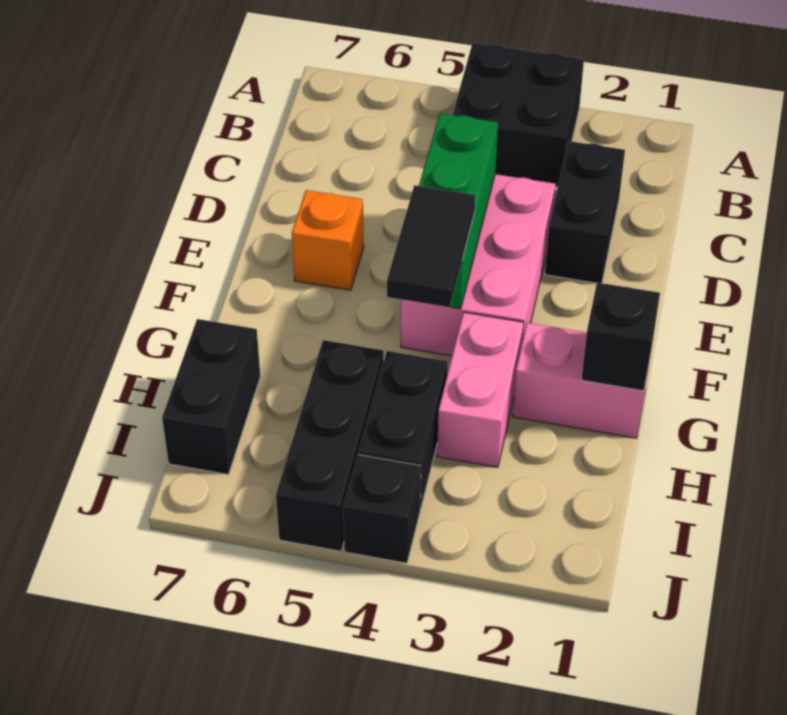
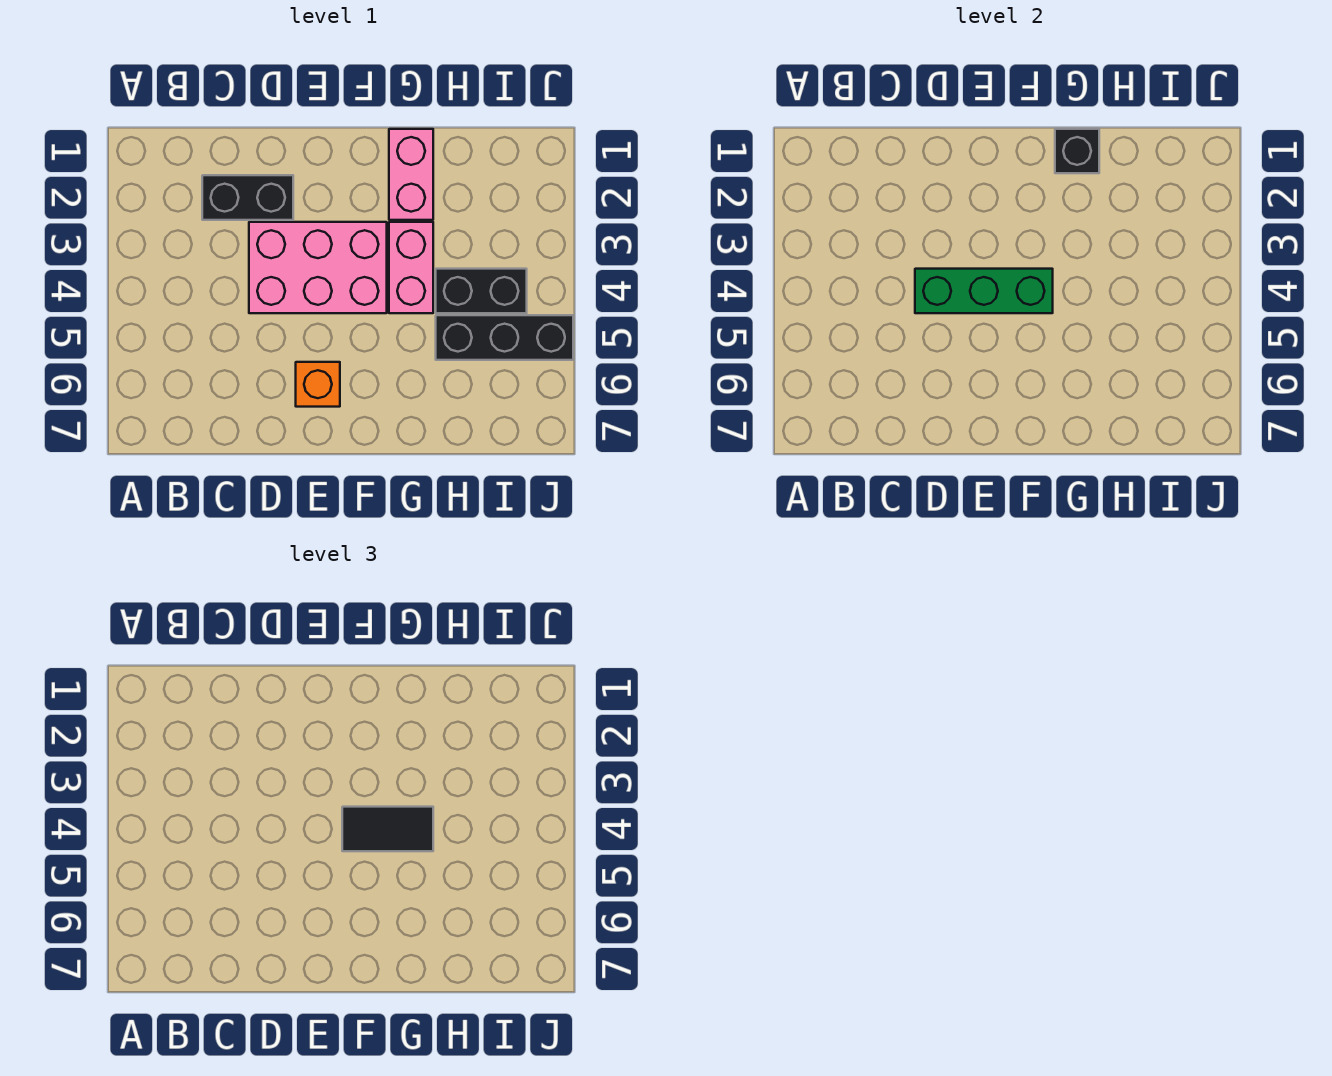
black brick A3:B4 level 1 -> none
pink brick G3:H3 level 1 -> pink brick G3:G4 level 1
black brick H7:I7 level 1 -> none
black brick J4 level 1 -> none

